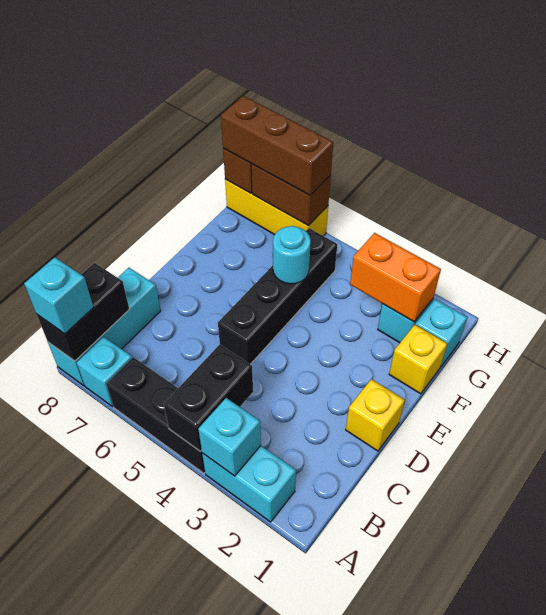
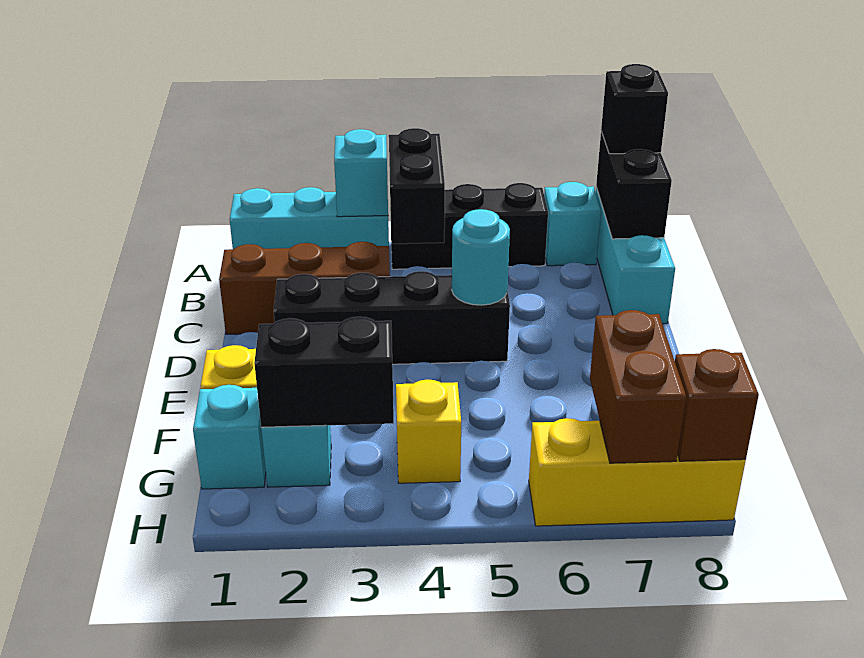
cyan brick A2:A3 level 1 -> cyan brick A1:A3 level 1
cyan brick A8 level 3 -> black brick A8 level 3
yellow brick D1 level 1 -> yellow brick G4 level 1
black brick D5:G5 level 1 -> black brick D2:D5 level 1
cyan round brick F5 level 2 -> cyan round brick D5 level 2
orange brick G2:G3 level 2 -> black brick G2:G3 level 2
brown brick H6:H7 level 2 -> brown brick G7:H7 level 2
brown brick H6:H8 level 3 -> brown brick C1:C3 level 1

